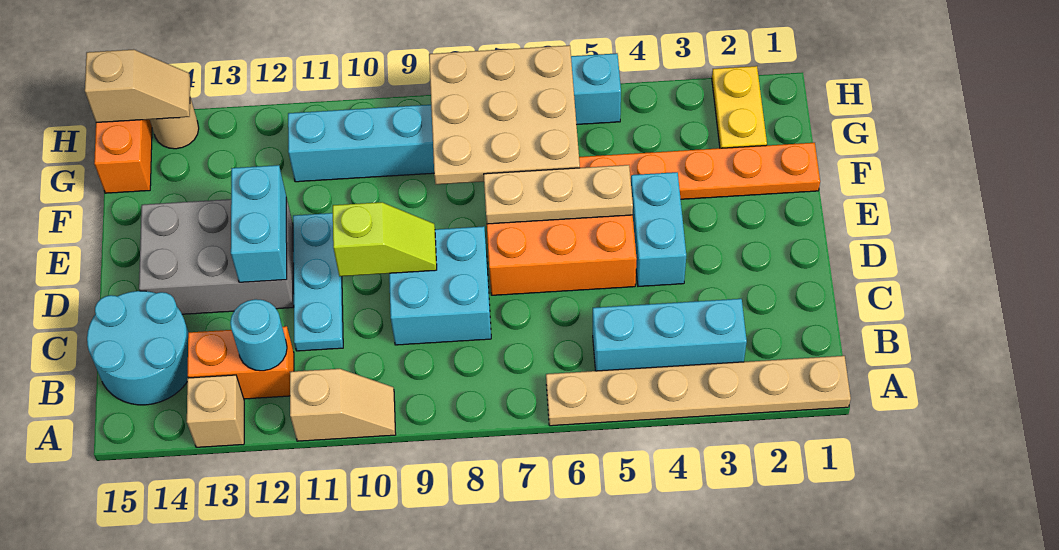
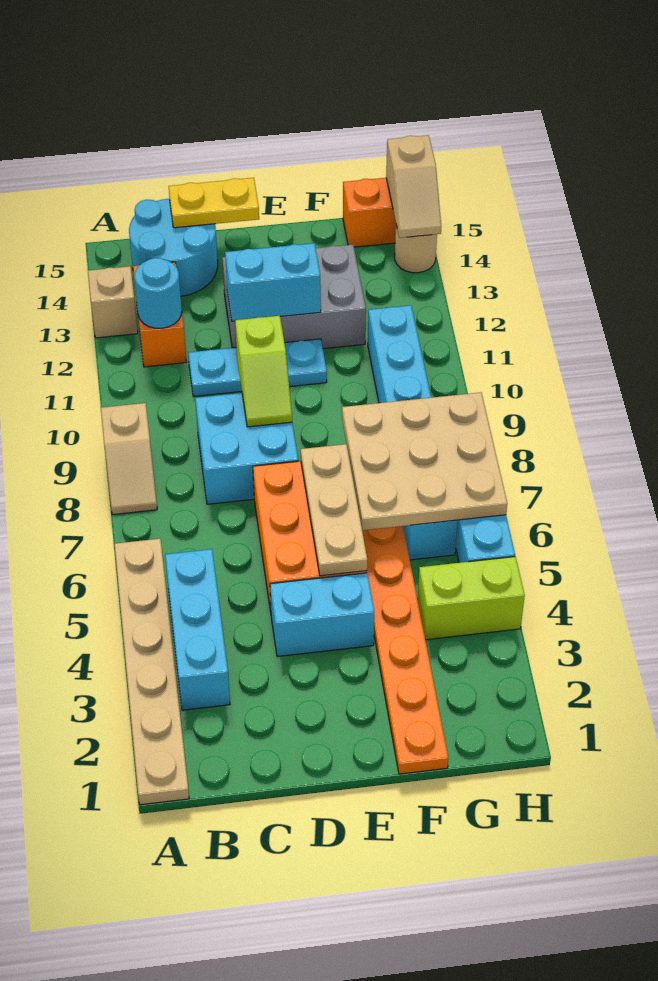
tan slope A10:A11 level 1 top 11 -> tan slope A8:A9 level 1 top 9
grey brick D12:E14 level 1 -> grey brick D12:F13 level 1
yellow plate G2:H2 level 1 -> yellow plate C15:D15 level 2
none -> lime brick G4:H4 level 1

